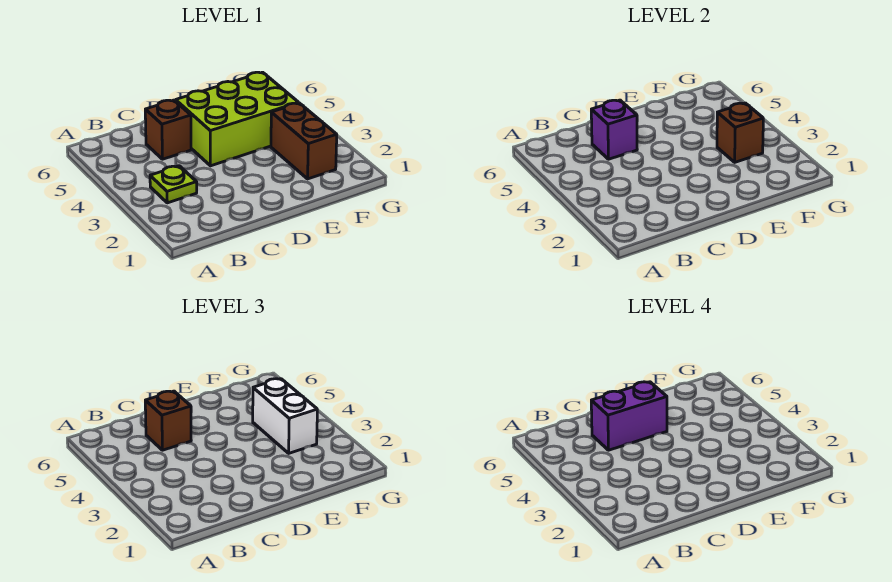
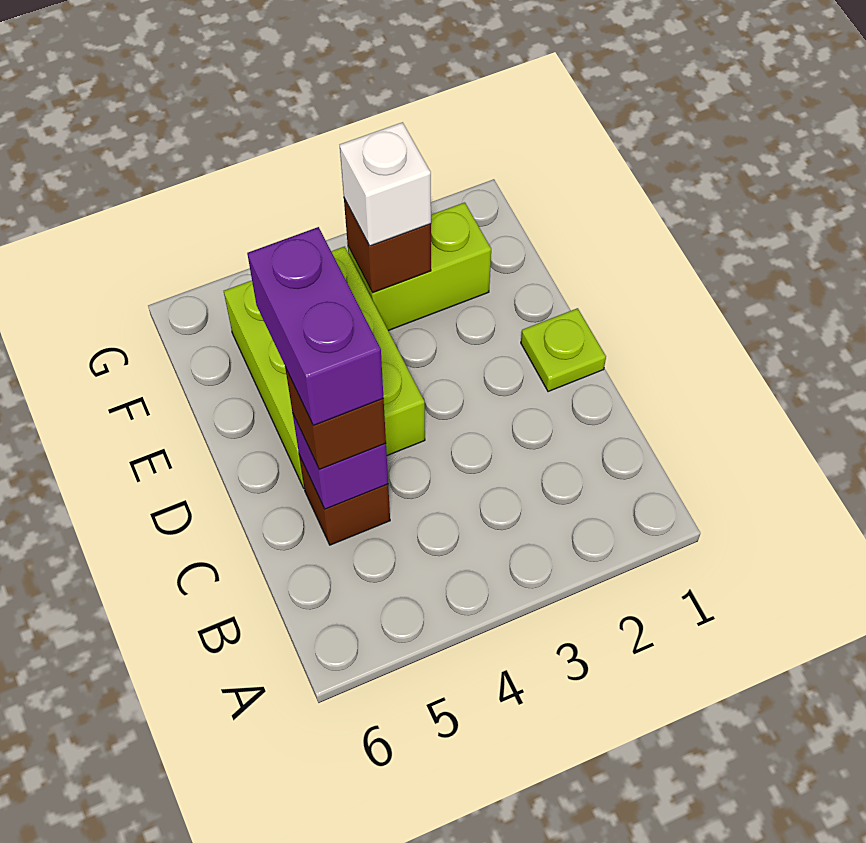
lime plate B3 level 1 -> lime plate D1 level 1
brown brick F2:F3 level 1 -> lime brick F2:F3 level 1
white brick F3:F4 level 3 -> white brick F3 level 3

